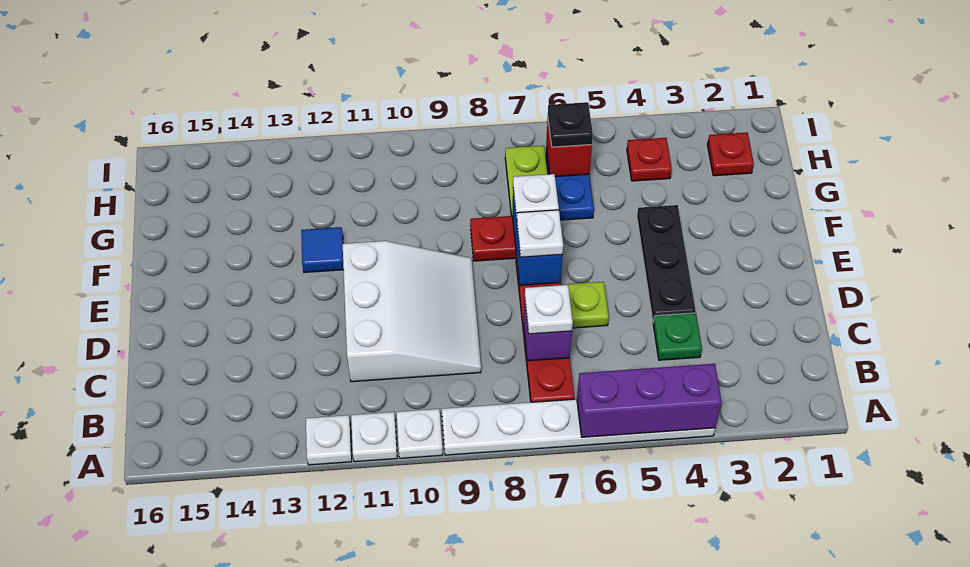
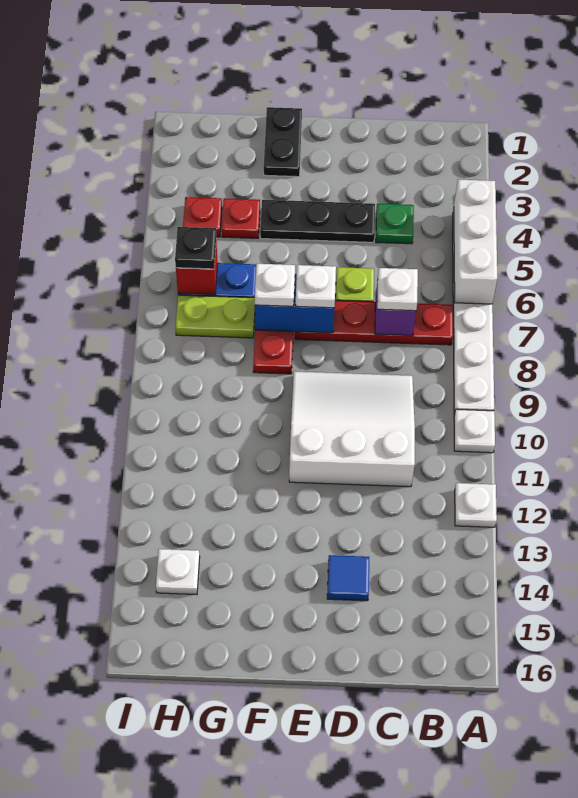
purple brick A4:A6 level 2 -> white brick A4:A6 level 2
white plate A11 level 1 -> white plate H14 level 1
none -> black plate F1:F2 level 1
blue tile F12 level 1 -> blue tile D14 level 1
red plate H2 level 1 -> red plate G4 level 1

